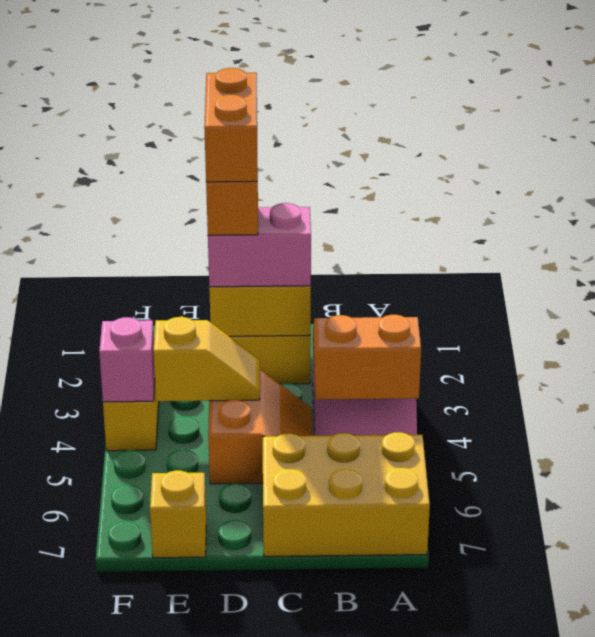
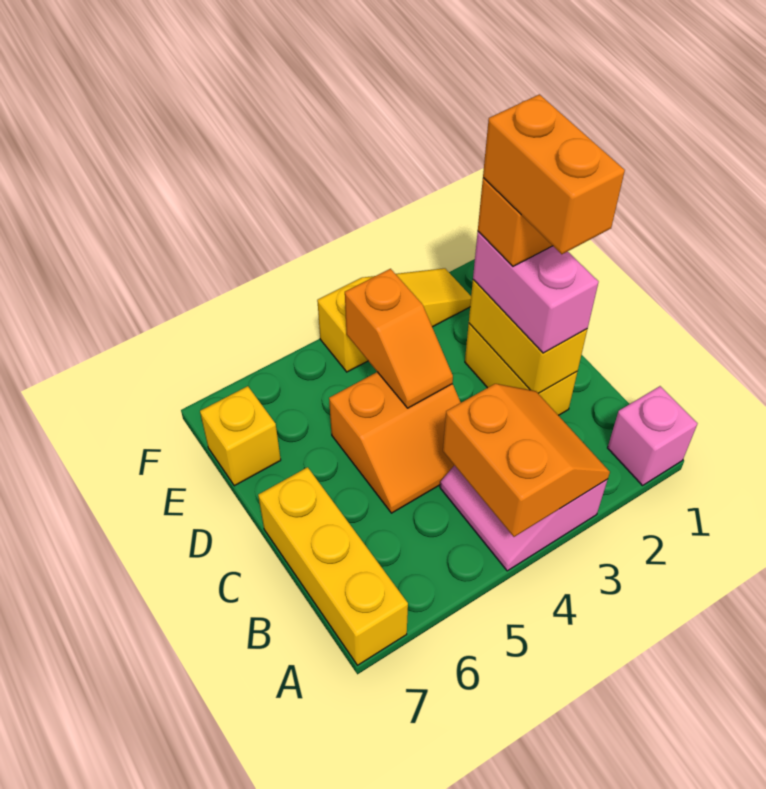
yellow brick A6:C7 level 1 -> yellow brick A7:C7 level 1
orange brick D1:D2 level 5 -> orange brick C2:D2 level 5
yellow slope D4:E4 level 2 top E -> orange slope D4:E4 level 2 top E
pink brick F4 level 2 -> pink brick A1 level 1

